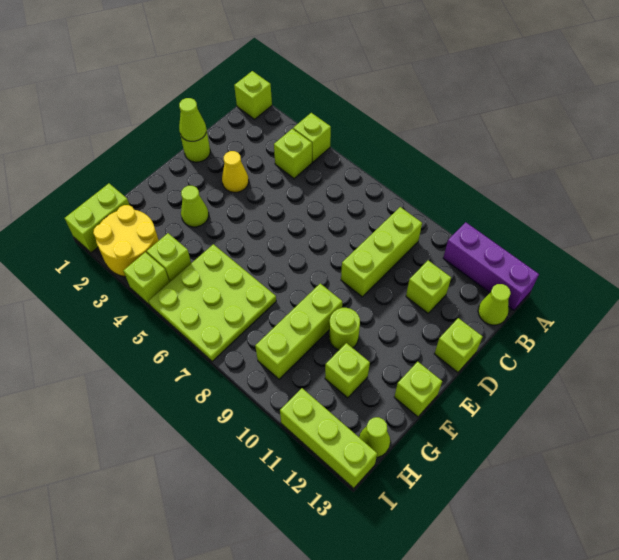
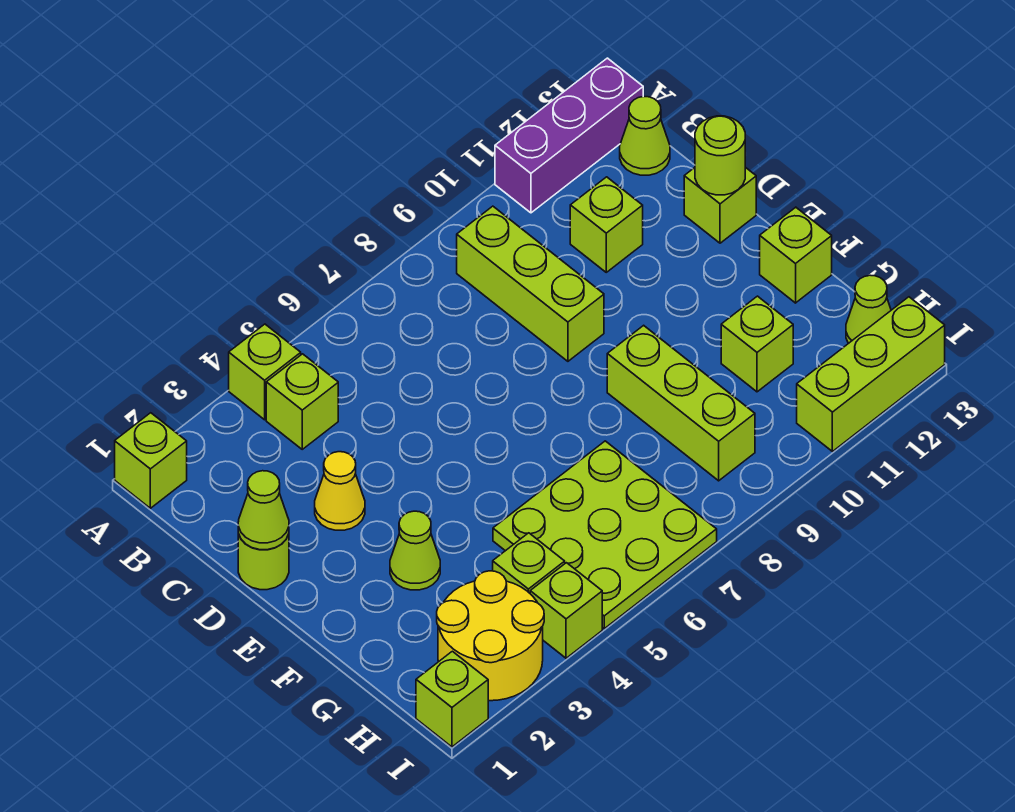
lime round brick F10 level 1 -> lime round brick D13 level 2
lime brick H1:I1 level 1 -> lime brick I1 level 1

